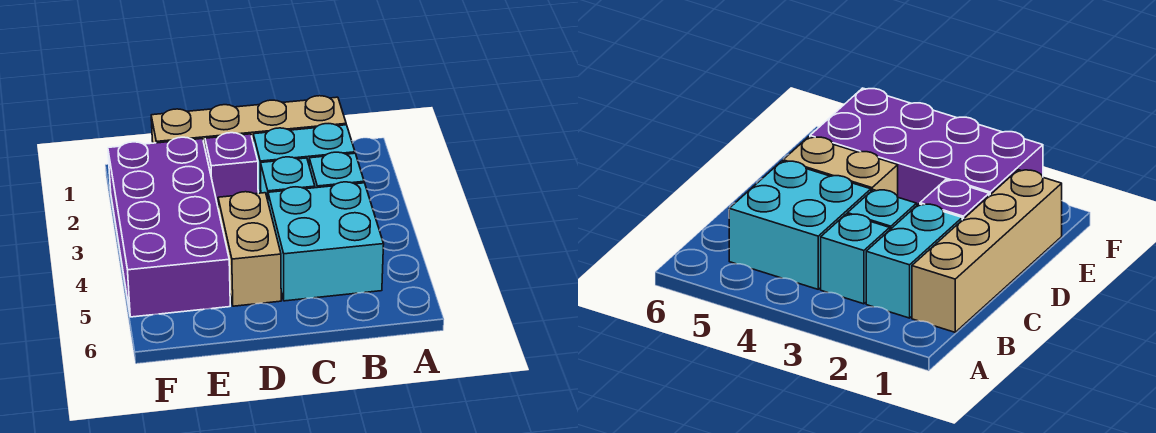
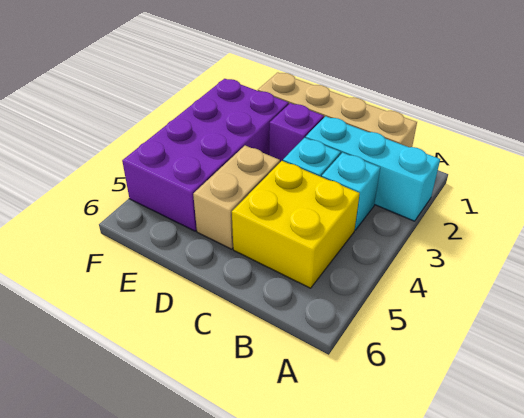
cyan brick B2:C2 level 1 -> cyan brick A2:C2 level 1
cyan brick B4:C5 level 1 -> yellow brick B4:C5 level 1

